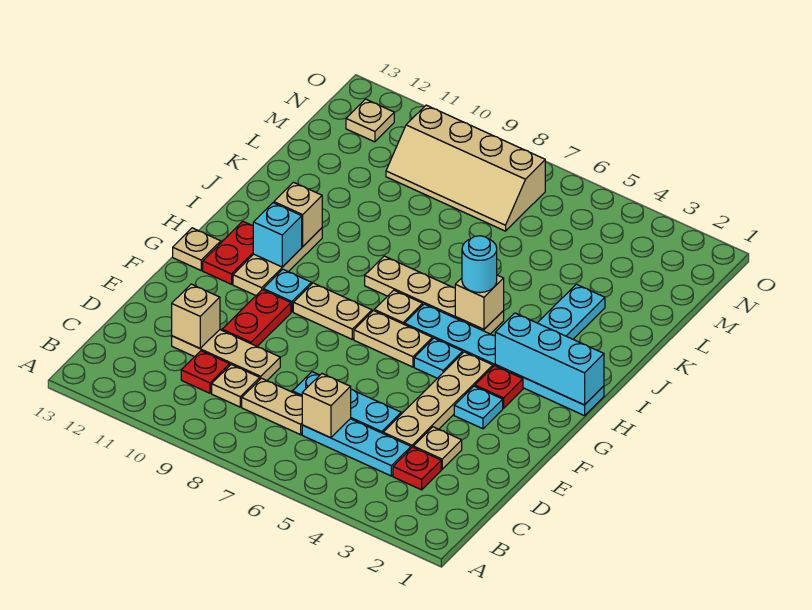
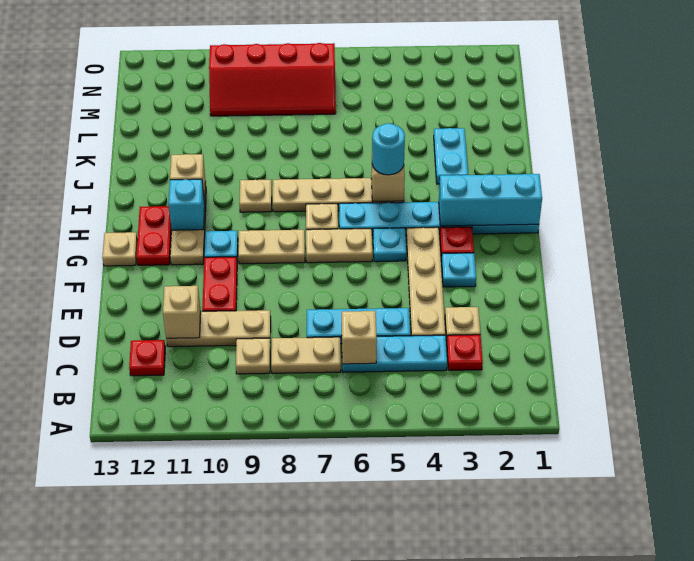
red plate C10 level 1 -> red plate C12 level 1
tan slope M7:N10 level 1 top N -> red slope M7:N10 level 1 top N
tan plate N12 level 1 -> tan plate I9 level 1

